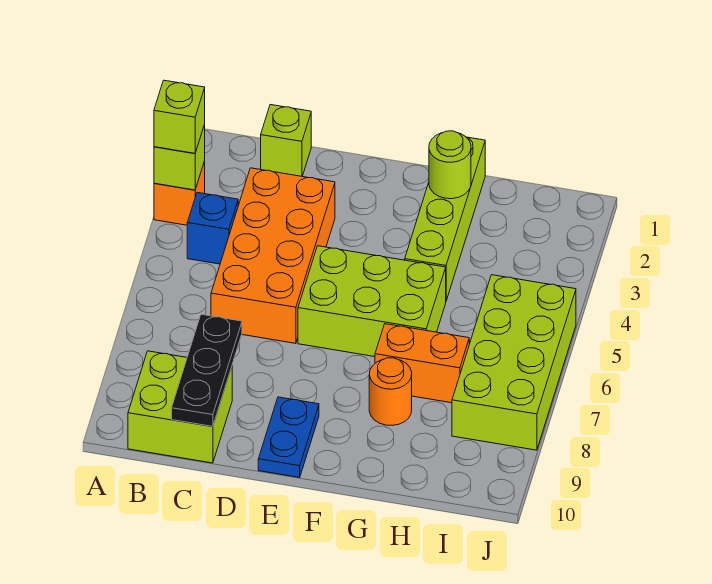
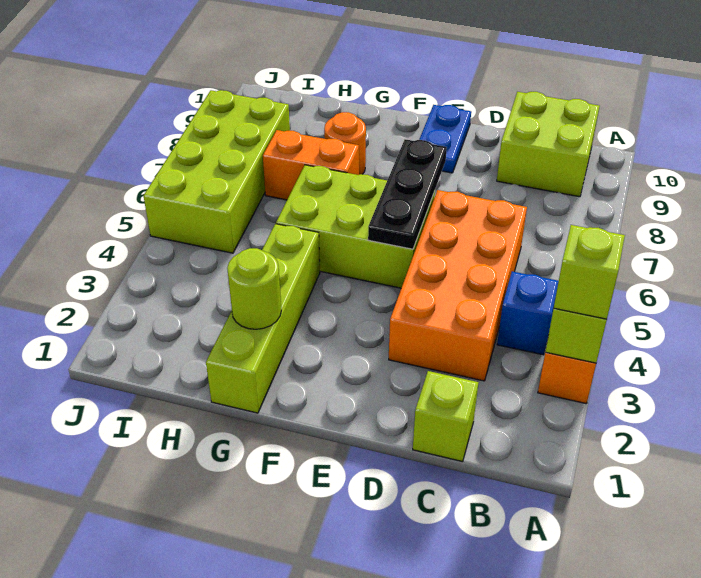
black plate C8:C10 level 2 -> black plate E5:E7 level 2

